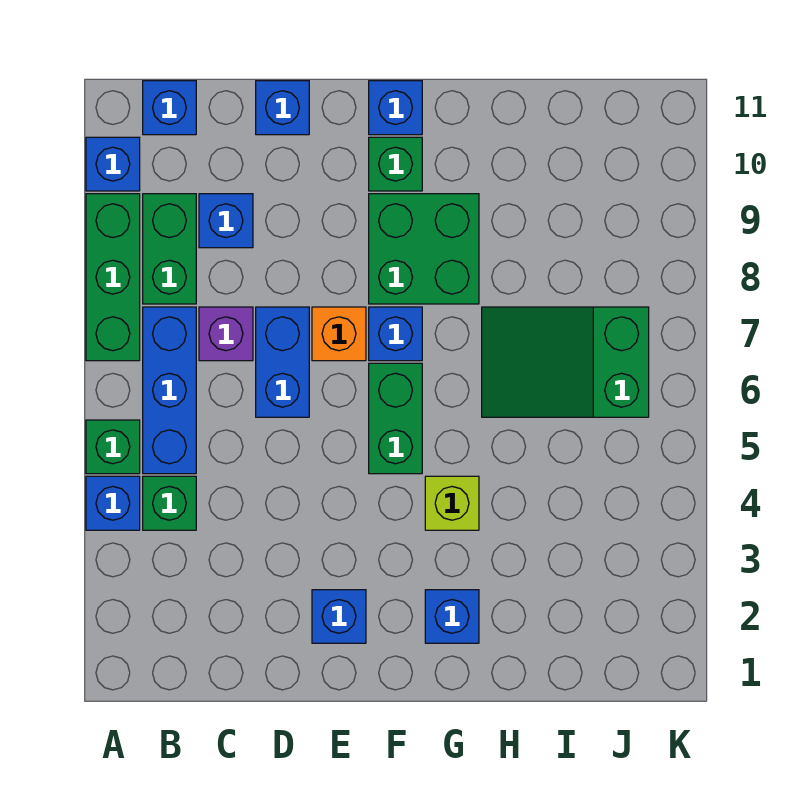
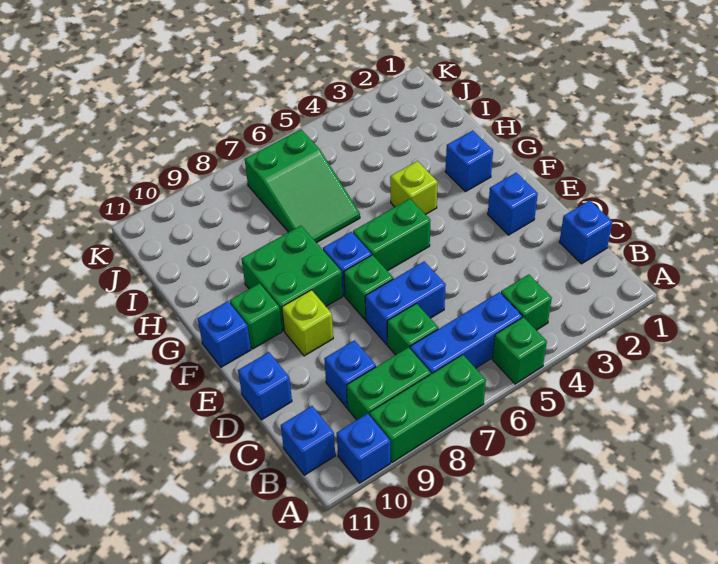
blue brick A4 level 1 -> blue brick C1 level 1
purple brick C7 level 1 -> green brick C7 level 1
orange brick E7 level 1 -> green brick E7 level 1
none -> lime brick E9 level 1

